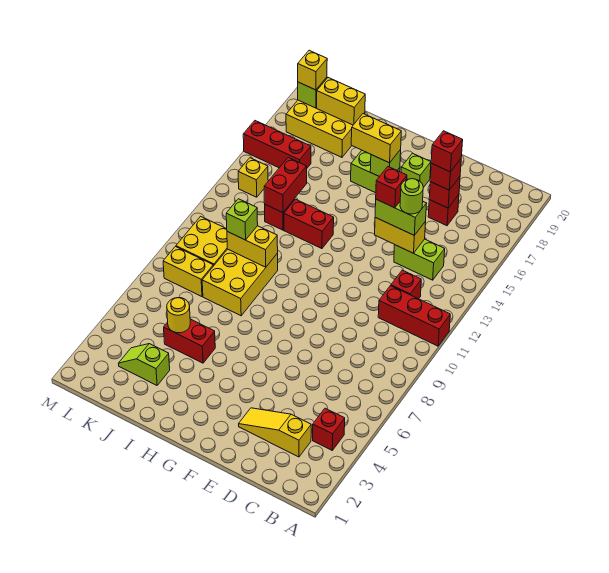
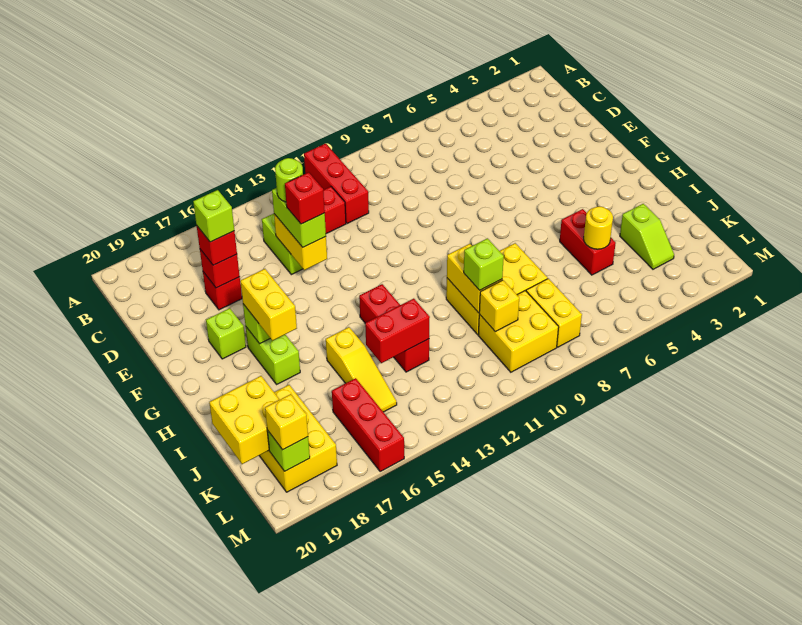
red brick B4 level 1 -> none
yellow slope C3:E3 level 1 top C -> yellow slope I15:K15 level 1 top I
red brick D17 level 4 -> lime brick D17 level 4
yellow brick J19:K19 level 2 -> yellow brick J19:K20 level 2
yellow brick L14 level 1 -> yellow brick K10 level 2

